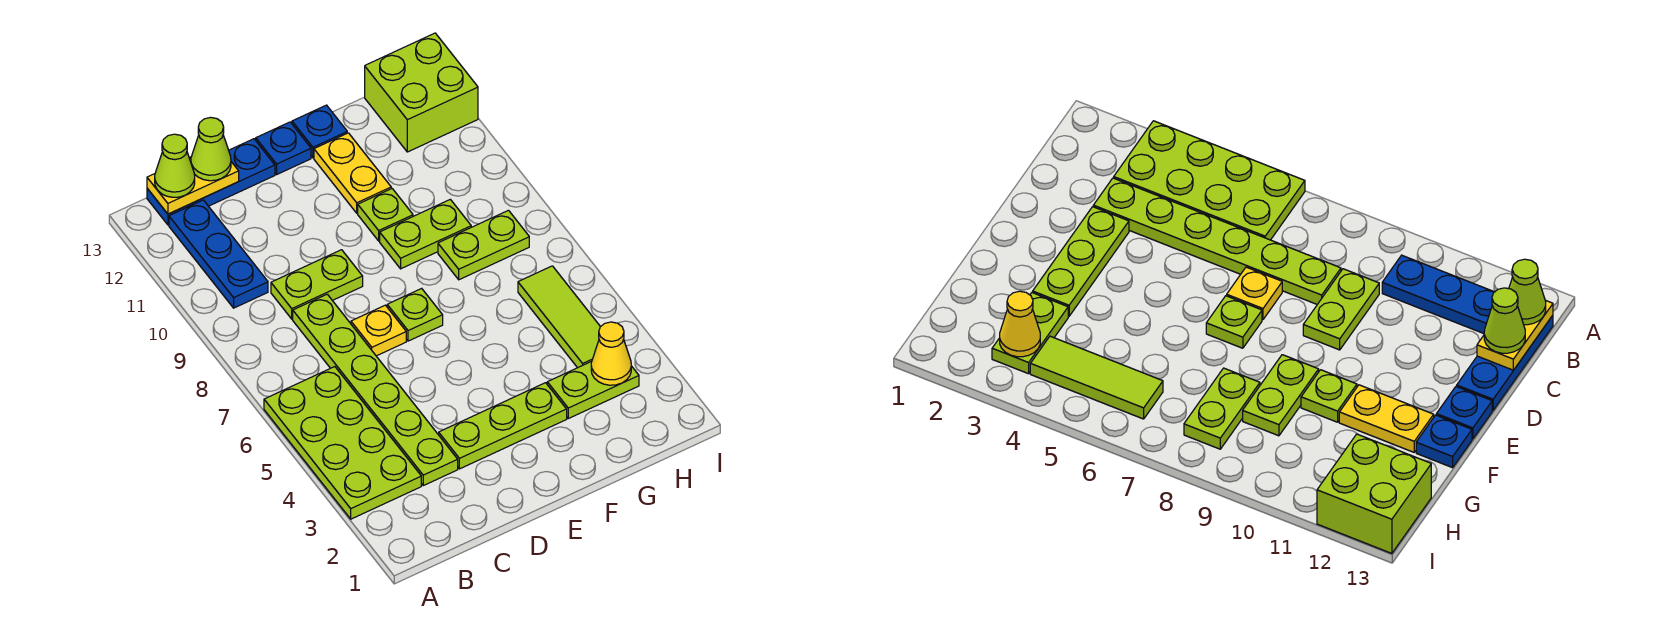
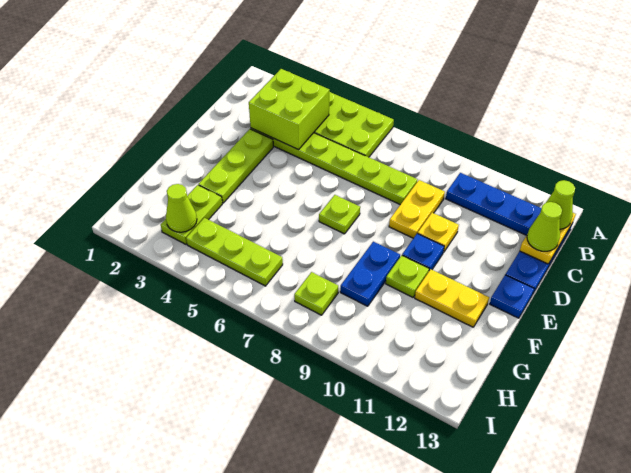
lime plate C9:D9 level 1 -> yellow plate C9:D9 level 1
yellow plate D7 level 1 -> yellow plate D10 level 1
lime plate F9:G9 level 1 -> blue plate F9:G9 level 1
blue plate F13 level 1 -> blue plate E10 level 1
lime plate G8:H8 level 1 -> lime plate H8 level 1
yellow cone H3 level 2 -> lime cone H3 level 2
lime tile H4:H6 level 1 -> lime plate H4:H6 level 1
lime brick H12:I13 level 1 -> lime brick B3:C4 level 2

